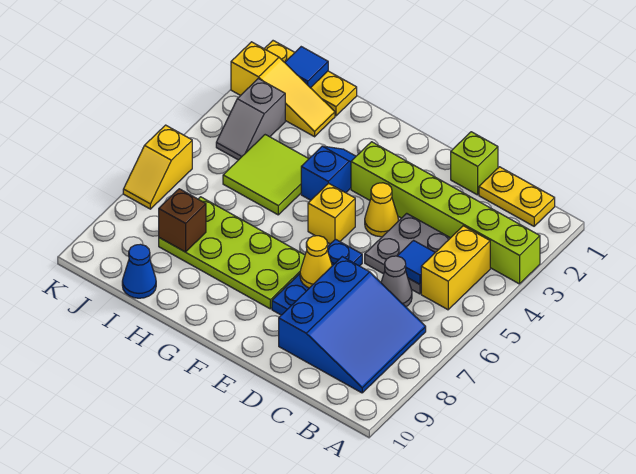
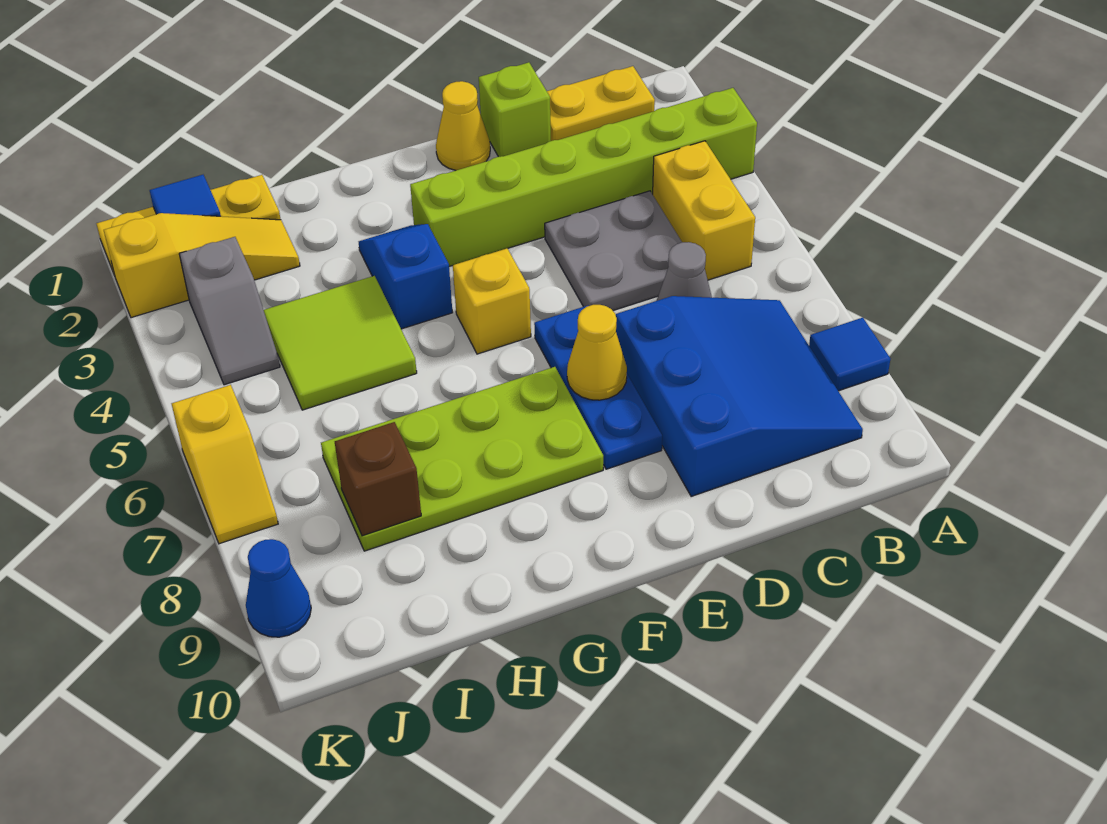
blue tile C5 level 2 -> blue tile A8 level 1
yellow cone E4 level 1 -> yellow cone E1 level 1
blue cone I10 level 1 -> blue cone K9 level 1

